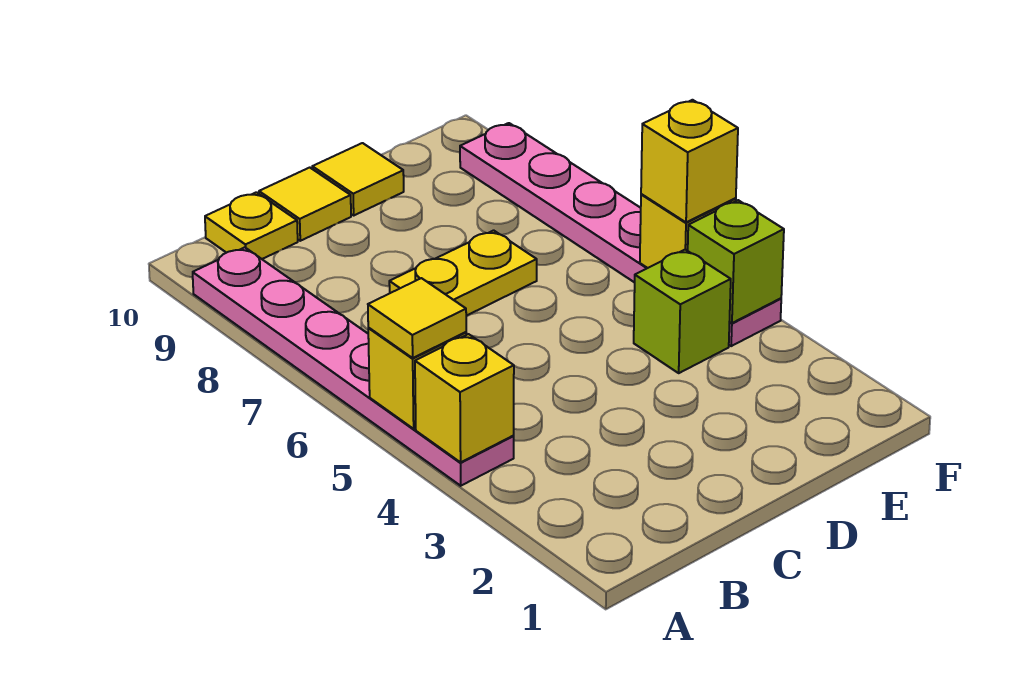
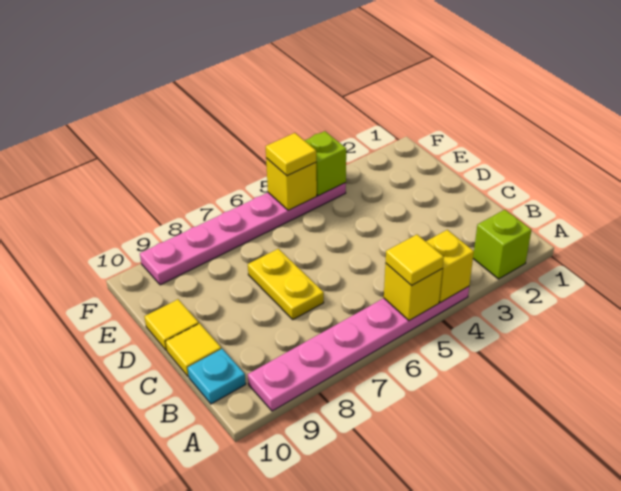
yellow plate B10 level 1 -> cyan plate B10 level 1
lime brick E4 level 1 -> lime brick A2 level 1
yellow brick F5 level 3 -> yellow tile F5 level 3

